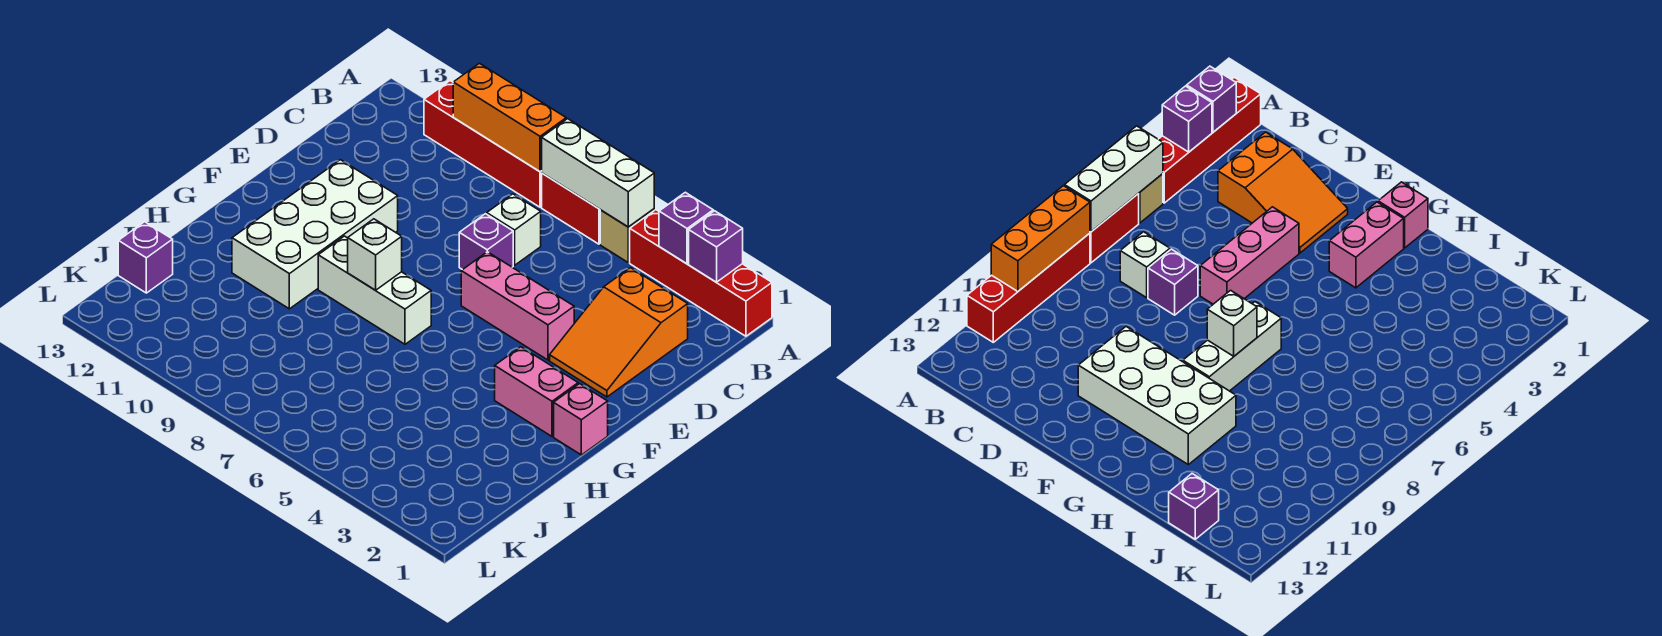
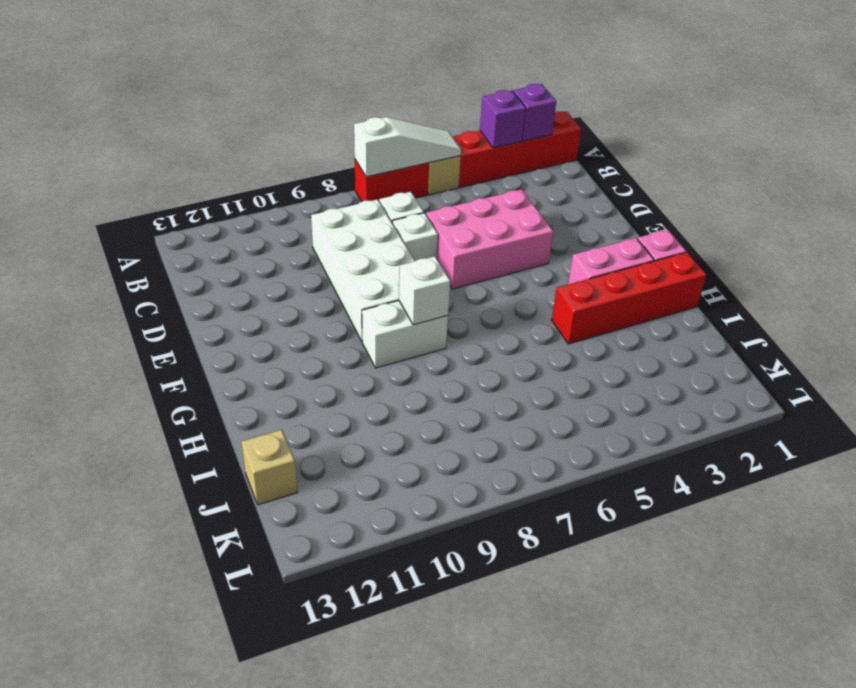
white brick A5:A7 level 2 -> white slope A5:A7 level 2 top 7
red brick A8:A11 level 1 -> red brick H1:H4 level 1
orange brick A8:A10 level 2 -> none
orange slope C2:E3 level 1 top C -> none
purple brick D7 level 1 -> white brick D7 level 1
pink brick E4:E6 level 1 -> pink brick D4:E6 level 1
white brick E10:H11 level 1 -> white brick C8:F9 level 1
white brick G7:G9 level 1 -> white brick G8:G9 level 1
purple brick J13 level 1 -> tan brick J13 level 1

